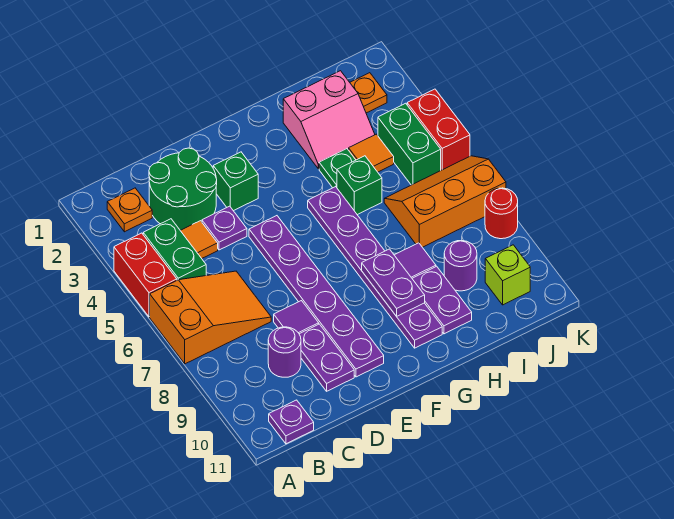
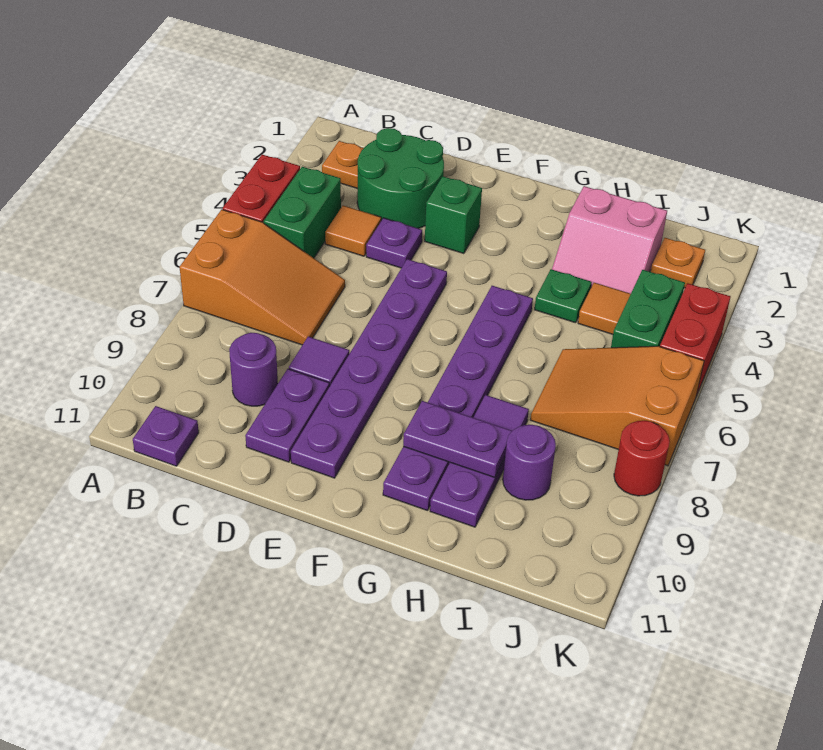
purple plate G8:G9 level 2 -> purple plate G9:H9 level 2
green brick H5 level 1 -> none
orange slope I6:K7 level 1 top 7 -> orange slope I6:K7 level 1 top K
lime brick J10 level 1 -> none

